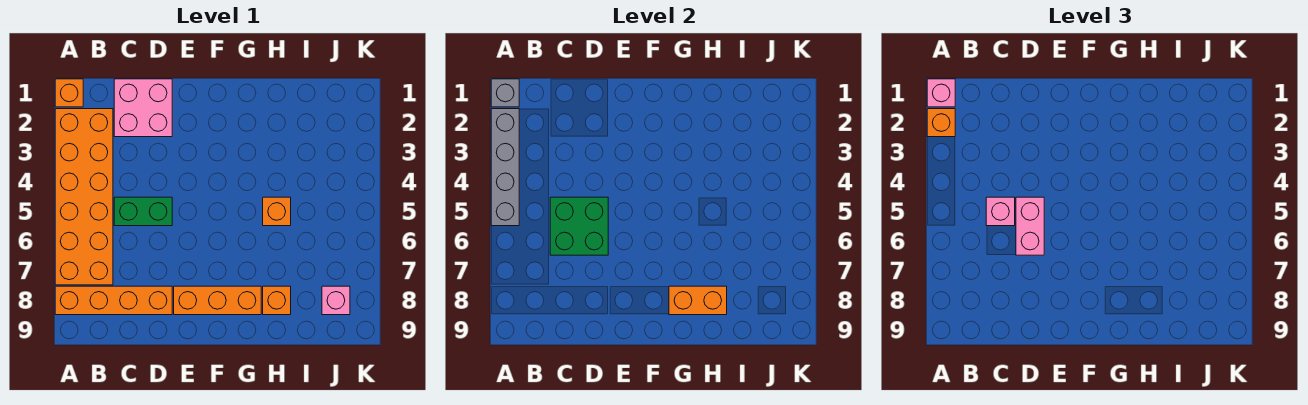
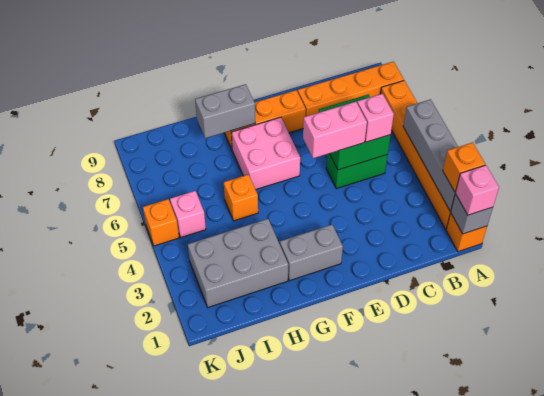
orange brick A2:B7 level 1 -> orange brick A2:A7 level 1
pink brick C1:D2 level 1 -> pink brick F6:G7 level 1
pink brick D5:D6 level 3 -> pink brick D5:E5 level 3
none -> grey brick F2:G2 level 1
orange brick G8:H8 level 2 -> grey brick G8:H8 level 2
none -> grey brick H2:J3 level 1
orange brick H8 level 1 -> orange brick K5 level 1
pink brick J8 level 1 -> pink brick J5 level 1

